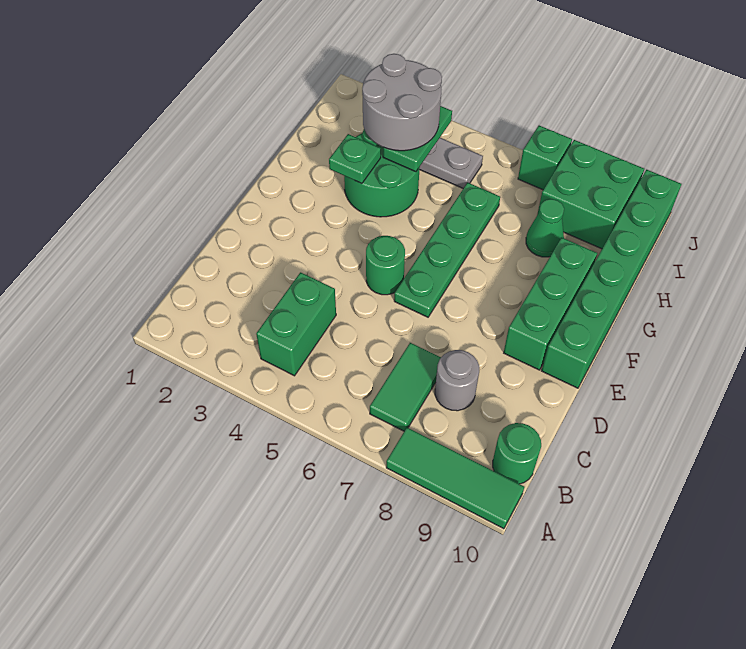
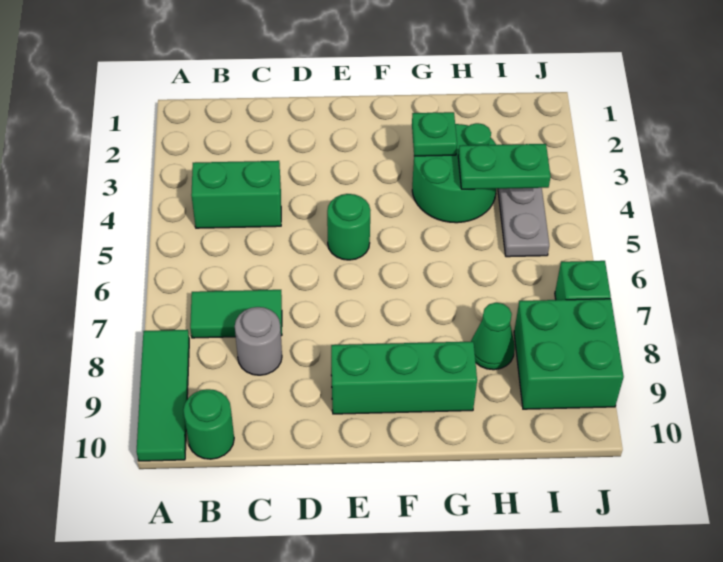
green plate E6:H6 level 1 -> none
green brick E10:J10 level 1 -> none
grey round brick H3:I4 level 3 -> none

